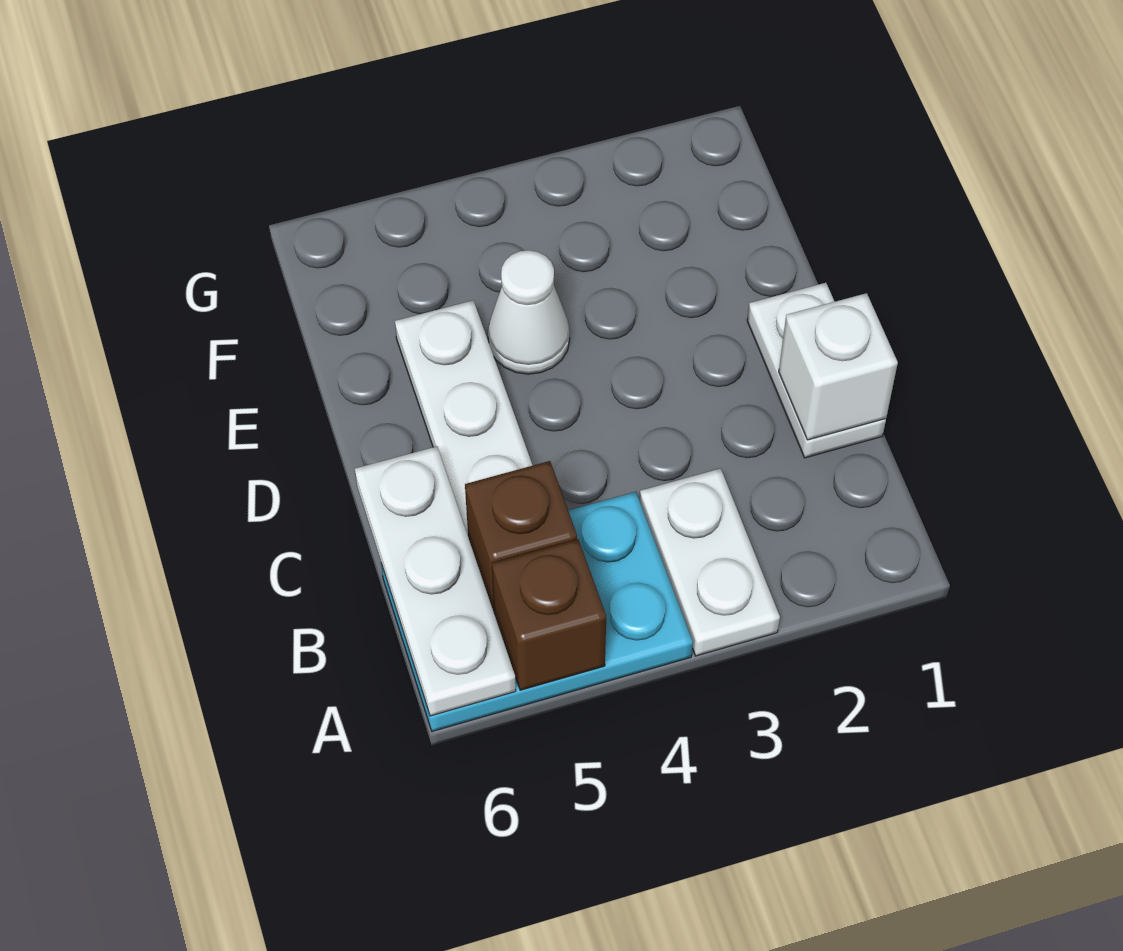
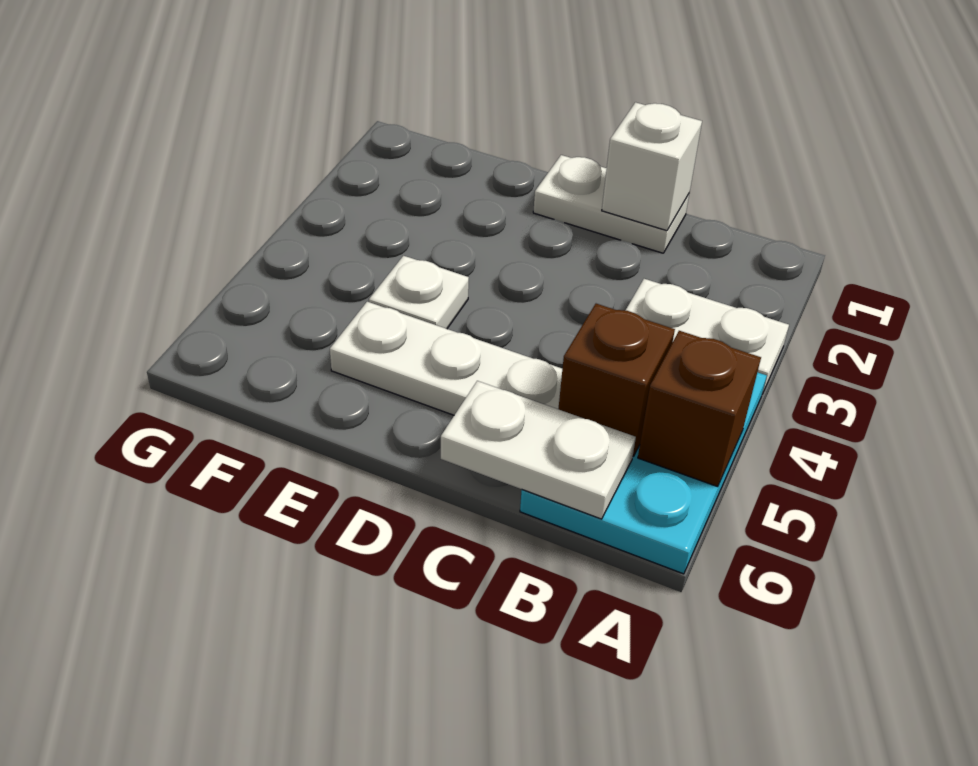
white plate A6:C6 level 2 -> white plate B6:C6 level 2
white cone E4 level 1 -> white plate E4 level 1

